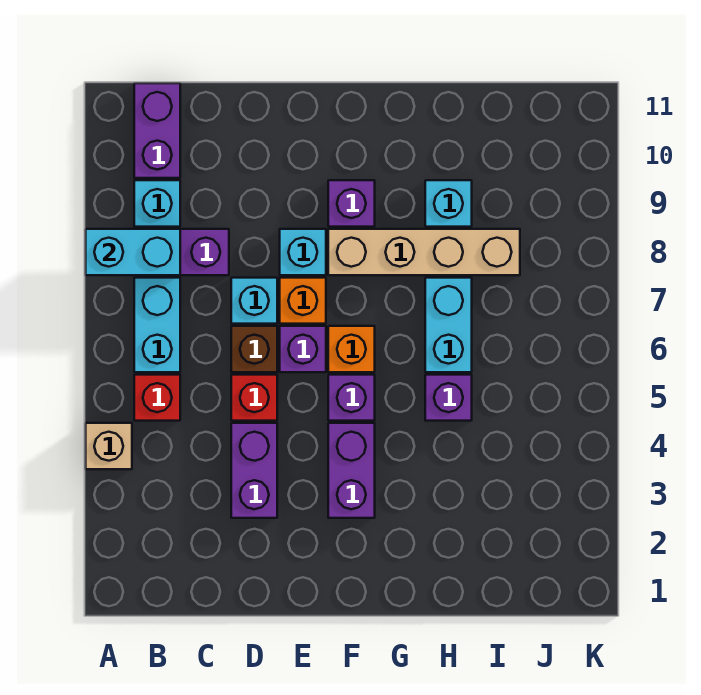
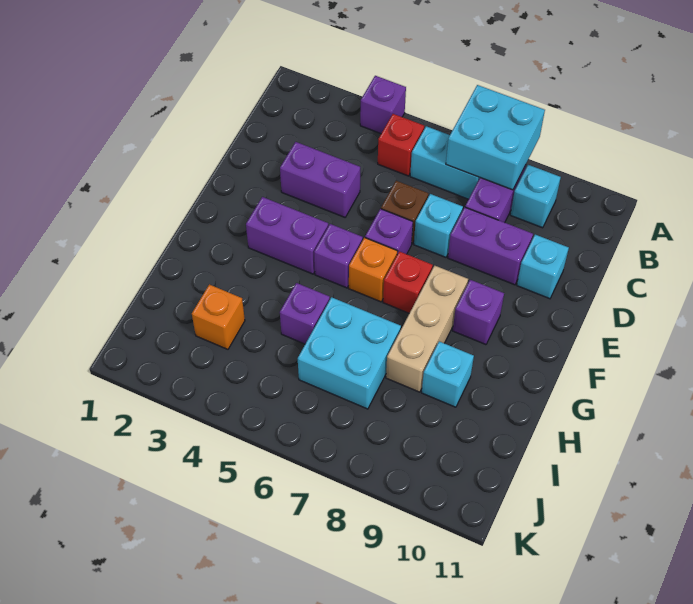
tan brick A4 level 1 -> purple brick A4 level 1
cyan brick A8:B8 level 2 -> cyan brick A7:B8 level 2
purple brick B10:B11 level 1 -> purple brick D8:D9 level 1
red brick D5 level 1 -> red brick F7 level 1
orange brick E7 level 1 -> orange brick I3 level 1
cyan brick E8 level 1 -> cyan brick D10 level 1
tan brick F8:I8 level 1 -> tan brick F8:H8 level 1
cyan brick H6:H7 level 1 -> cyan brick H6:I7 level 1

